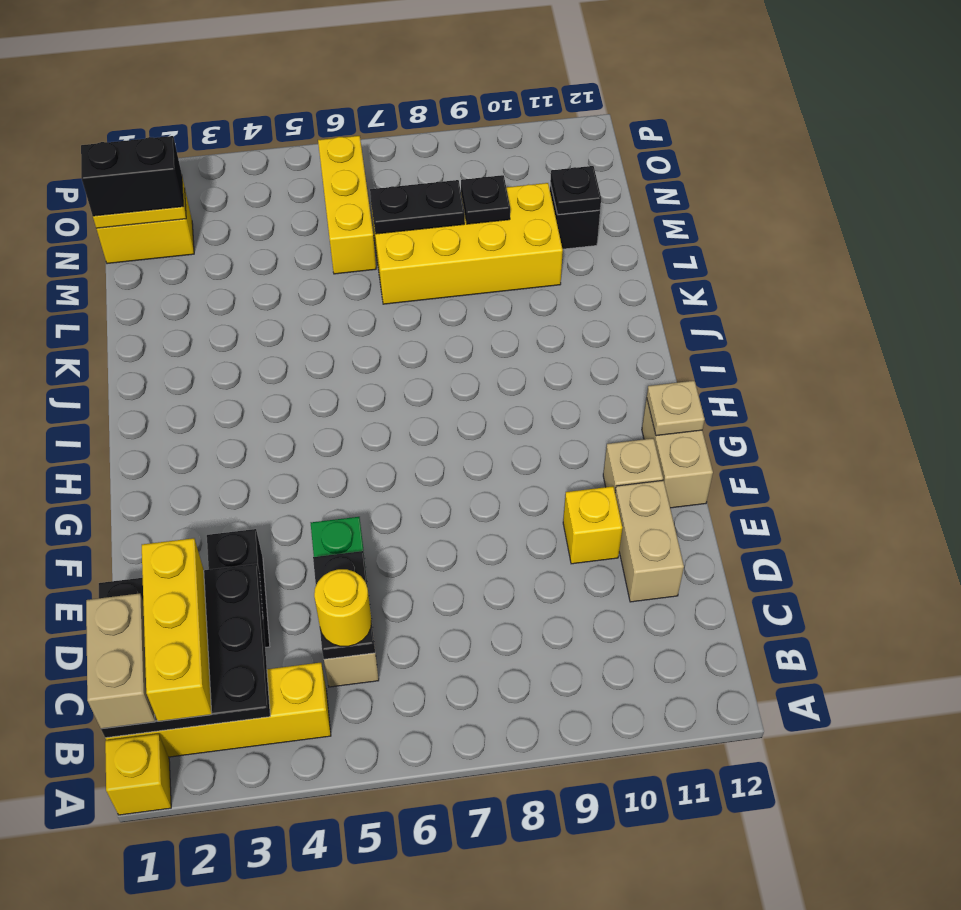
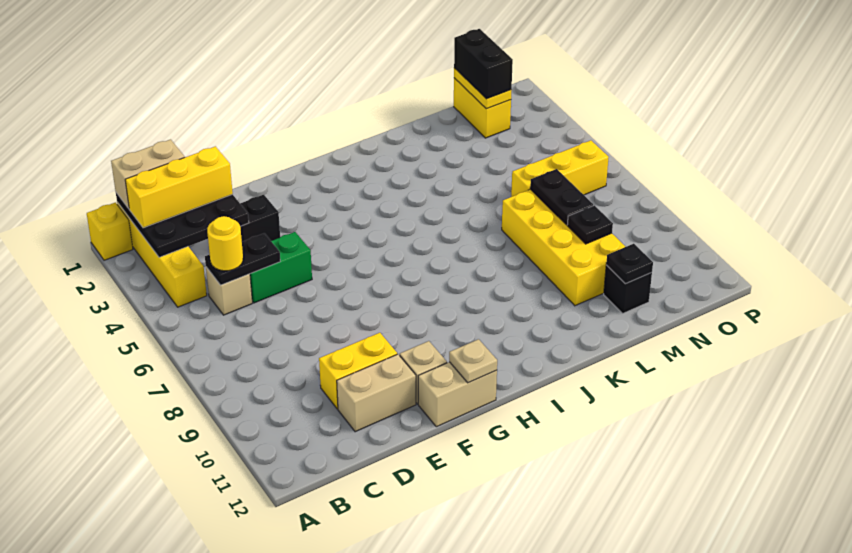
yellow brick E10 level 1 -> yellow brick D10:E10 level 1

